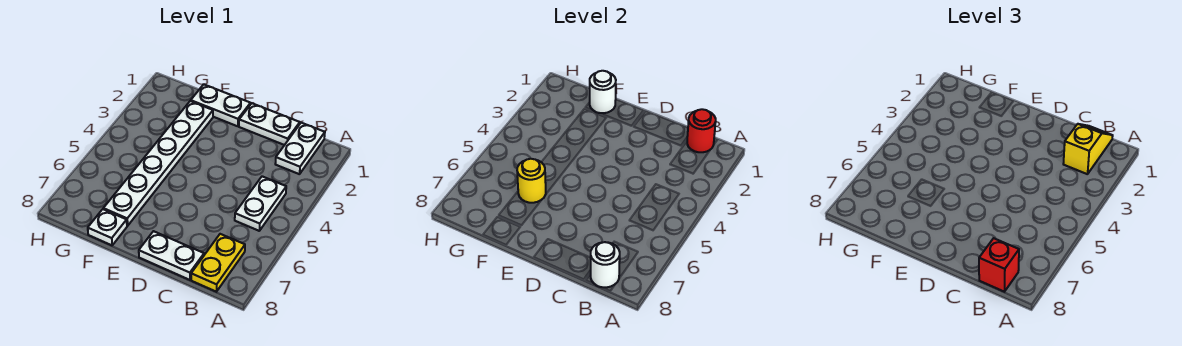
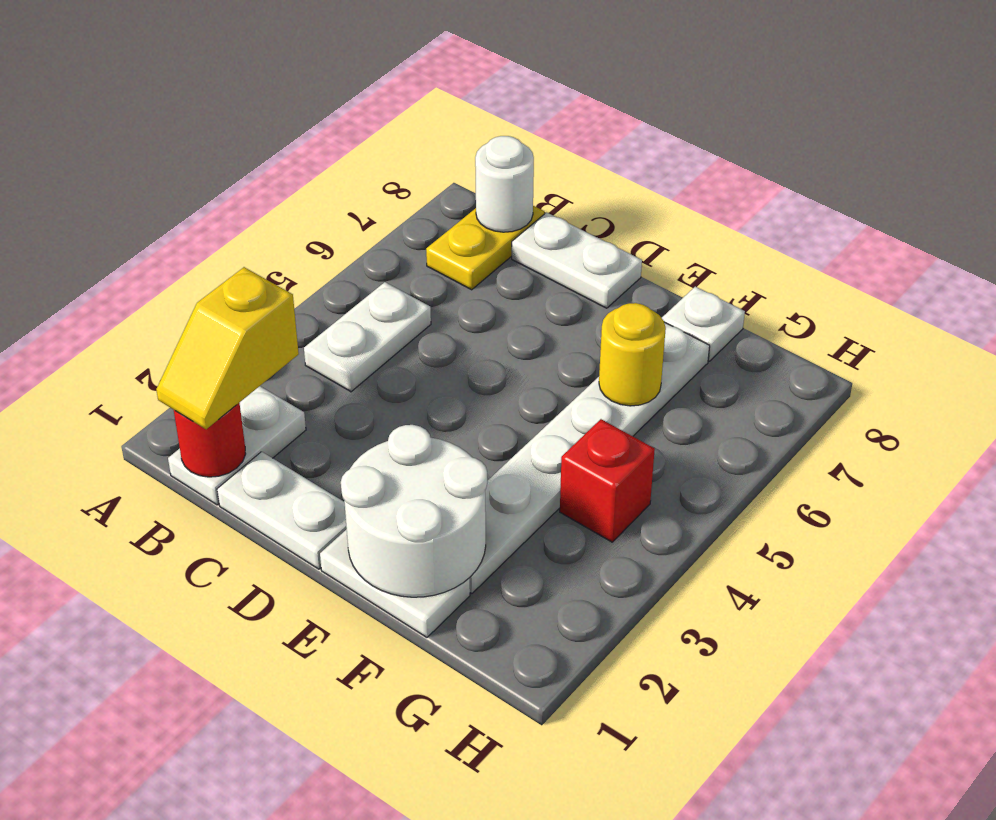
red brick B8 level 3 -> red brick G4 level 1
white round brick F1 level 2 -> white round brick E1:F2 level 2

